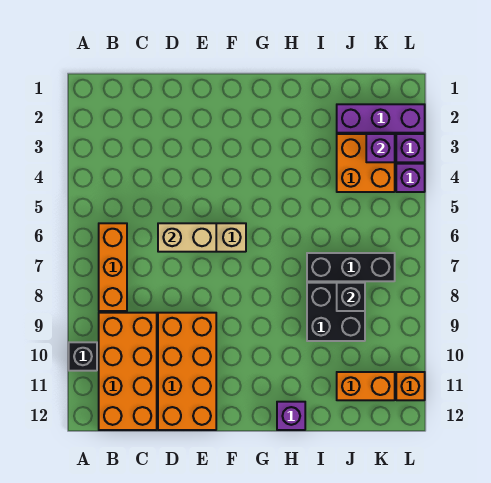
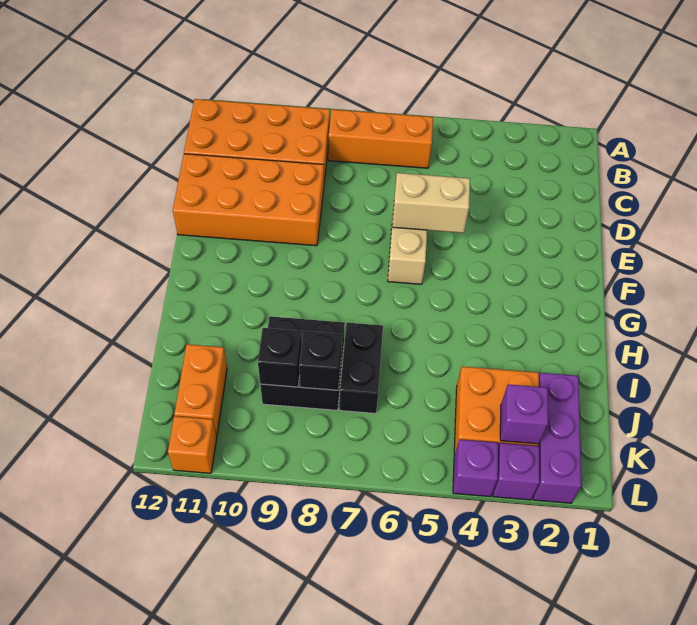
black brick A10 level 1 -> black brick J9 level 2
tan brick D6:E6 level 2 -> tan brick E5:E6 level 2
purple brick H12 level 1 -> none
black brick I7:K7 level 1 -> black brick I7:J7 level 1

